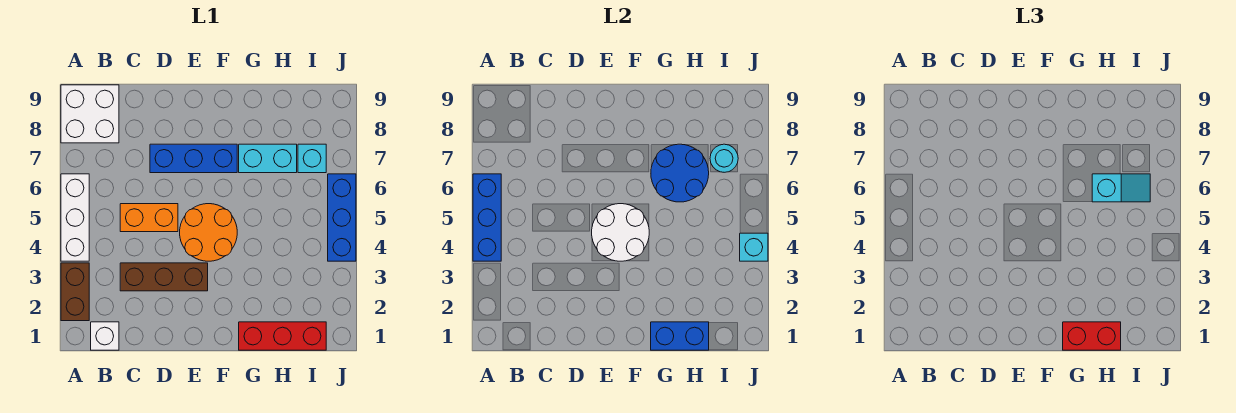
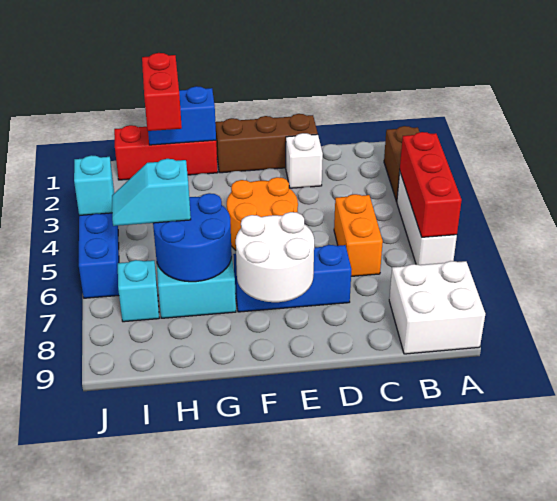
blue brick A4:A6 level 2 -> red brick A4:A6 level 2
white brick B1 level 1 -> white brick D2 level 1
brown brick C3:E3 level 1 -> brown brick D1:F1 level 1
orange brick C5:D5 level 1 -> orange brick C5:C6 level 1
white round brick E4:F5 level 2 -> white round brick E7:F8 level 2
red brick G1:H1 level 3 -> red brick H1:H2 level 3
cyan round brick I7 level 2 -> none

